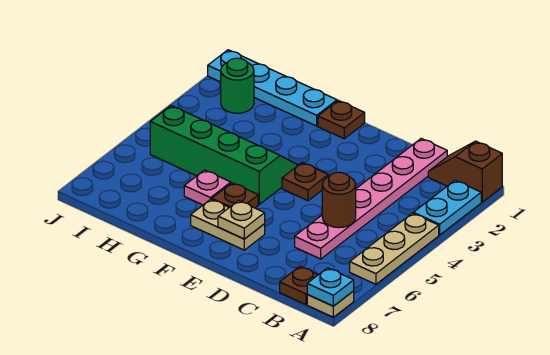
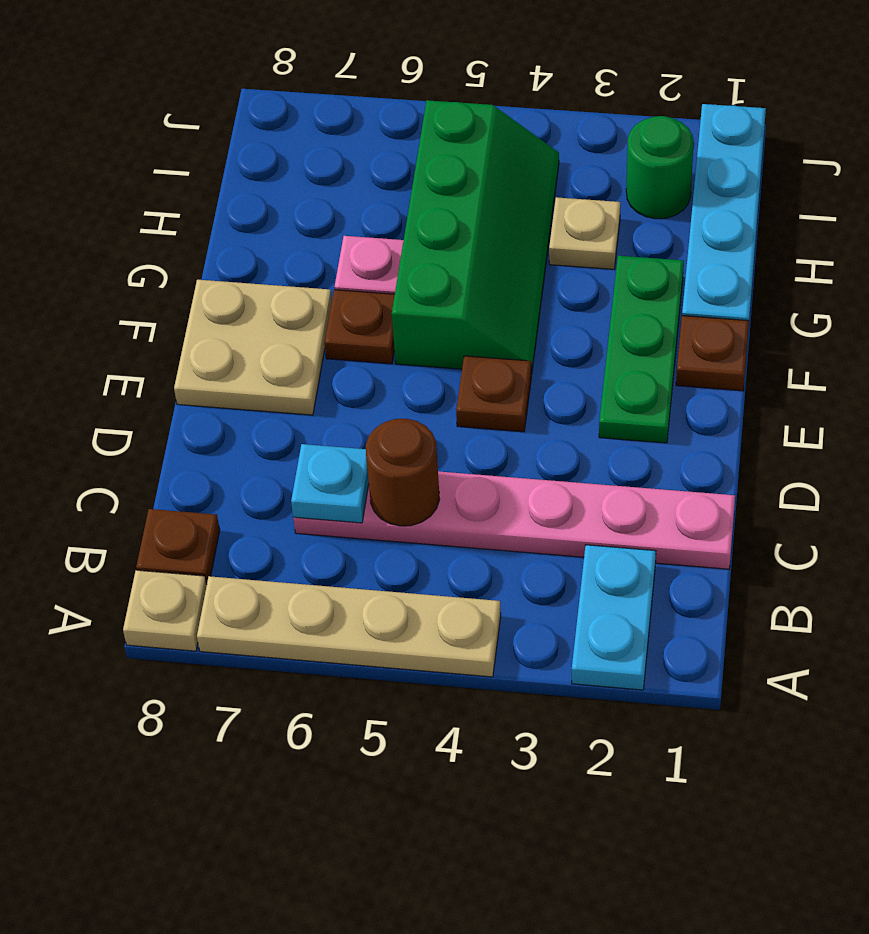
brown slope A1:B1 level 1 top A -> none
cyan plate A2:A3 level 1 -> cyan plate A2:B2 level 1
tan plate A4:A6 level 1 -> tan plate A4:A7 level 1
cyan plate A8 level 2 -> cyan plate C6 level 2
none -> green plate E2:G2 level 1
tan plate E7:F7 level 1 -> tan plate E7:F8 level 1
tan plate E7 level 2 -> tan plate H3 level 1

